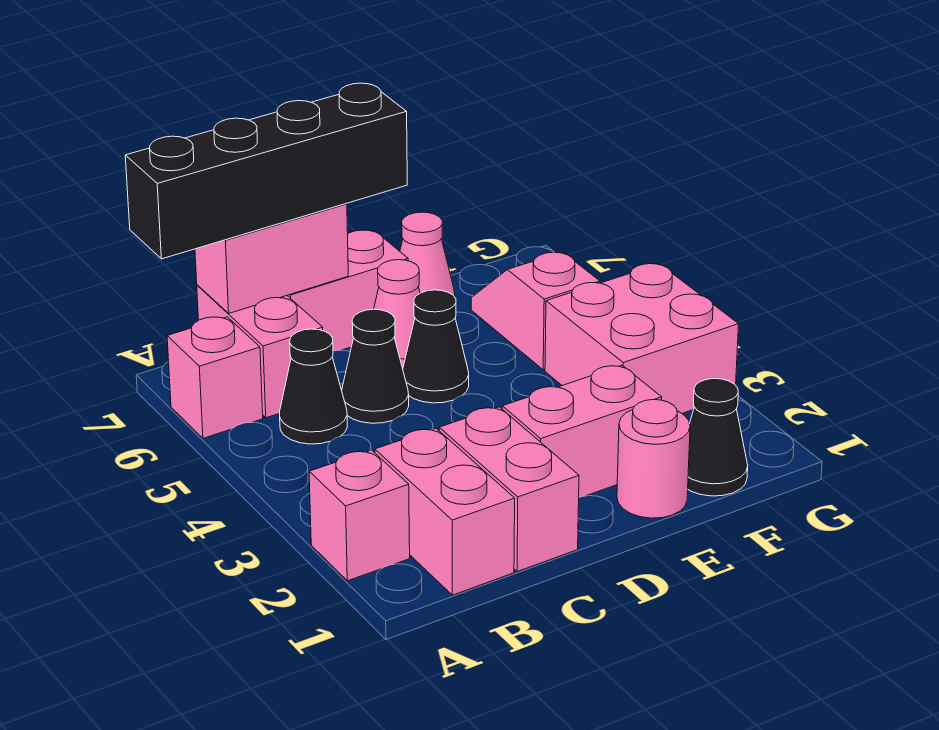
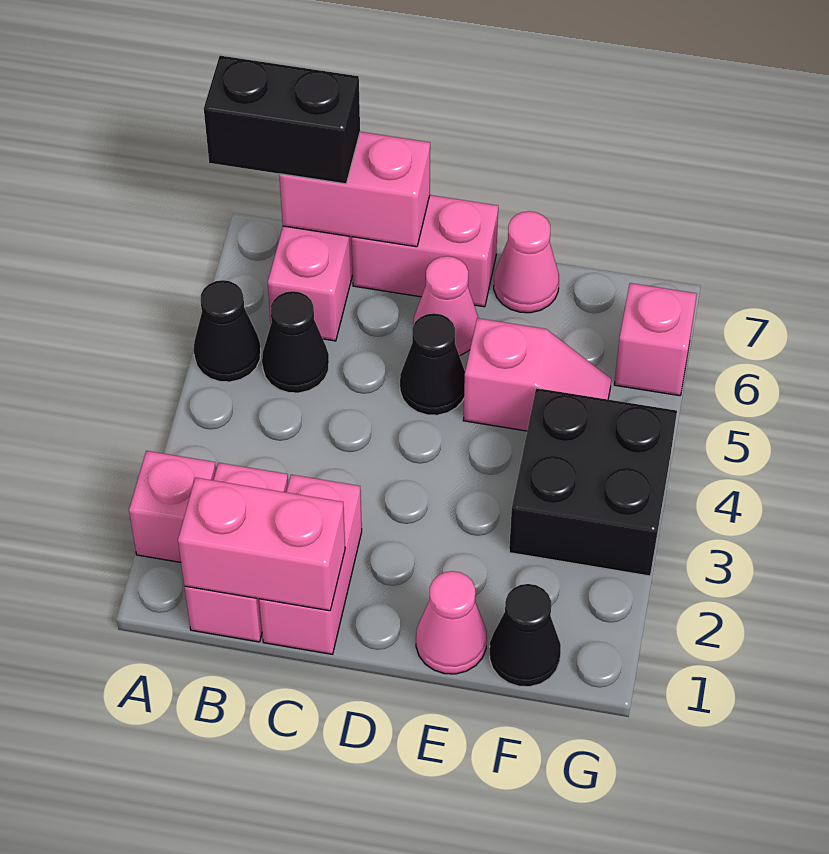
pink brick A6 level 1 -> pink brick G6 level 1
black brick A7:D7 level 3 -> black brick A7:B7 level 3
black cone C5 level 1 -> black cone A5 level 1
pink brick D2:E2 level 1 -> pink brick B1:C1 level 2
pink round brick E1 level 1 -> pink cone E1 level 1
pink brick F3:G4 level 1 -> black brick F3:G4 level 1
pink slope F5:F6 level 1 top 5 -> pink slope E5:F5 level 1 top E

